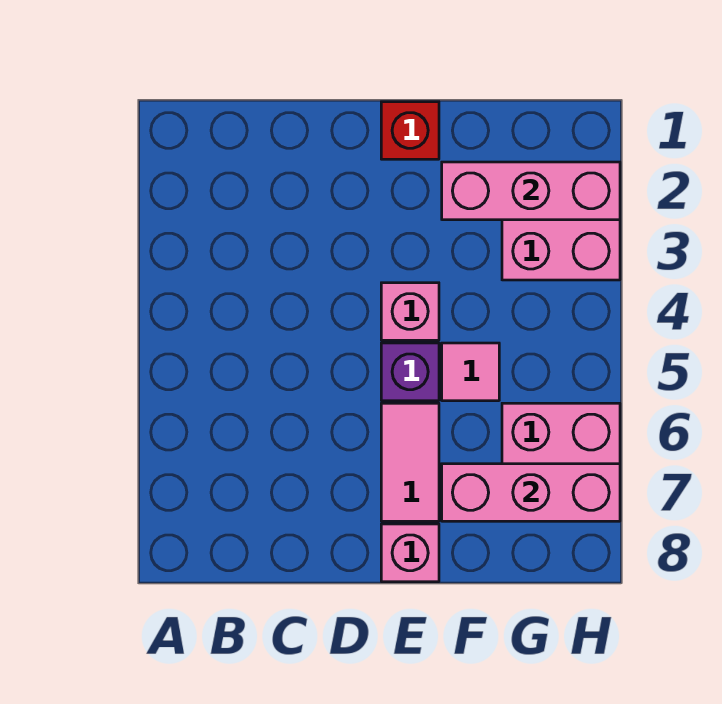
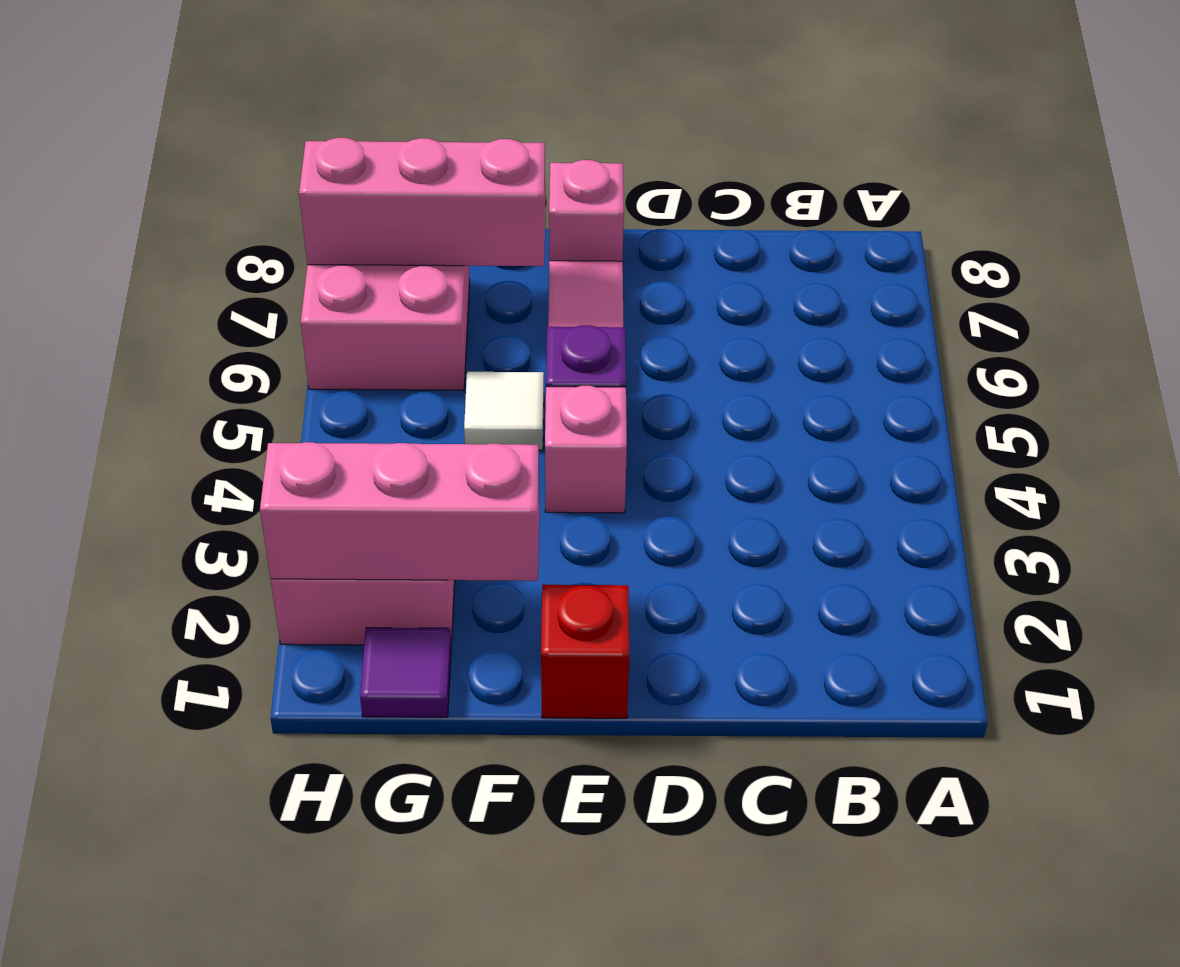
pink tile F5 level 1 -> white tile F5 level 1
none -> purple tile G1 level 1

